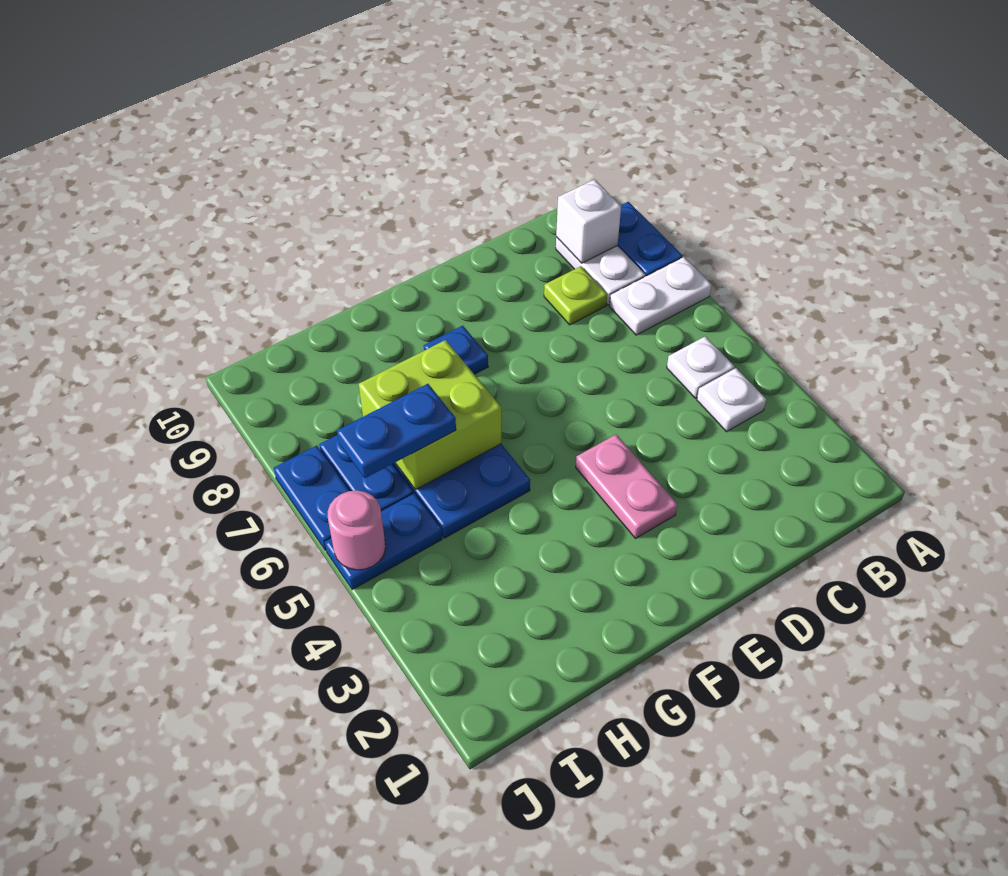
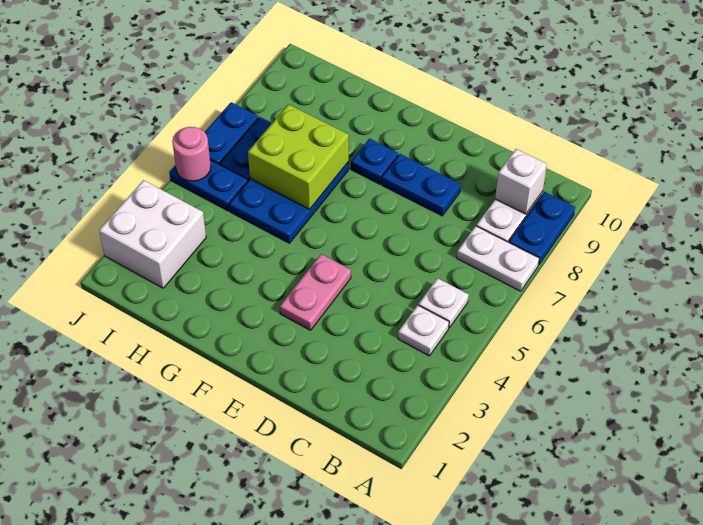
lime plate C8 level 1 -> none
blue plate H6:I6 level 3 -> blue plate D8:E8 level 1
none -> white brick I2:J3 level 1

